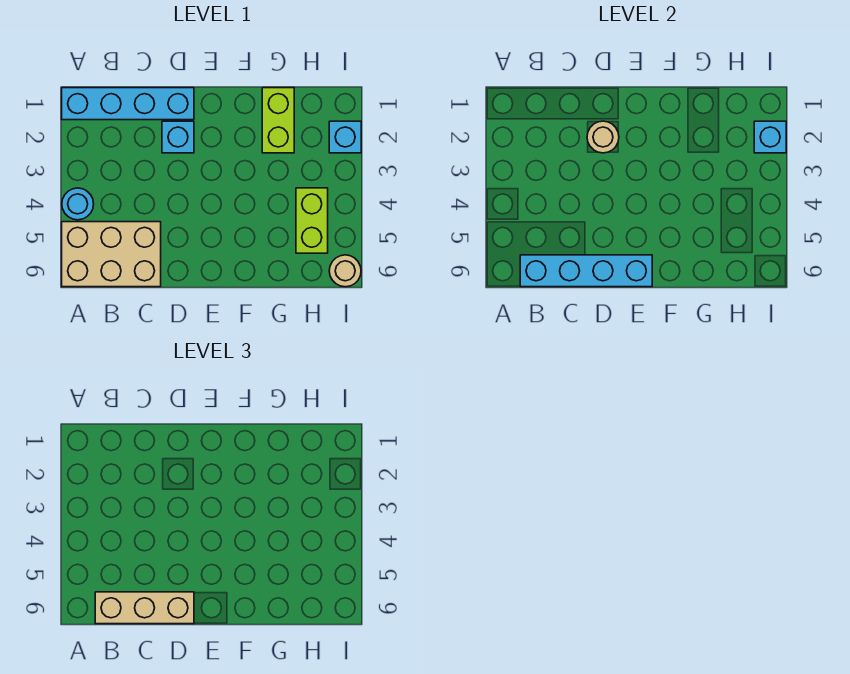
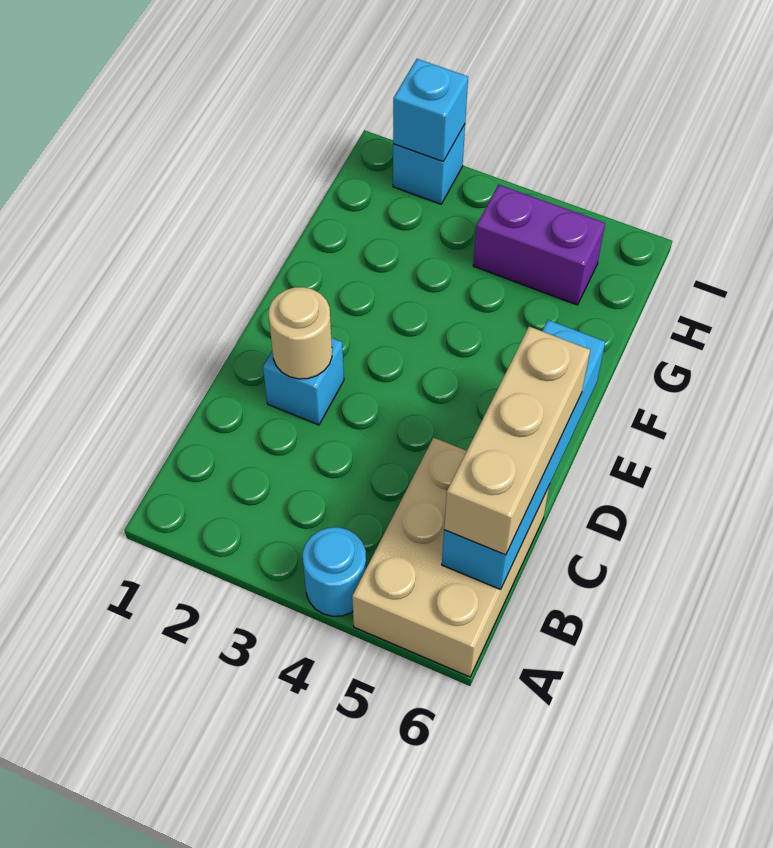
cyan brick A1:D1 level 1 -> none
lime brick G1:G2 level 1 -> none
lime brick H4:H5 level 1 -> purple brick H4:H5 level 1
tan round brick I6 level 1 -> none

